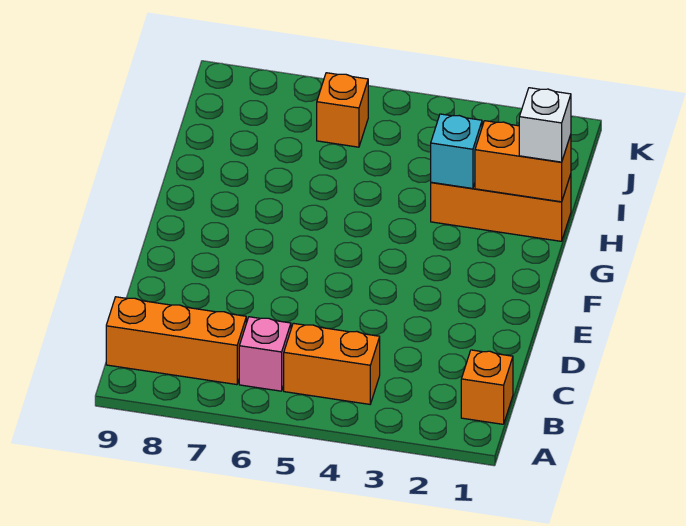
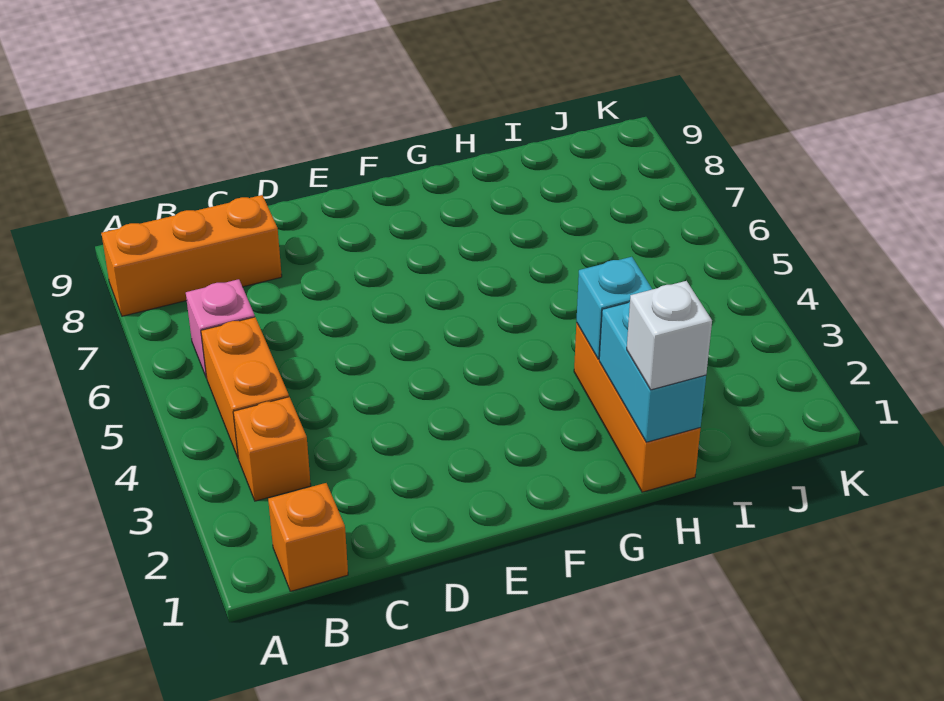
orange brick B7:B9 level 1 -> orange brick A8:C8 level 1
orange brick H1:H2 level 2 -> cyan brick H1:H2 level 2
orange brick J6 level 1 -> orange brick B3 level 1

